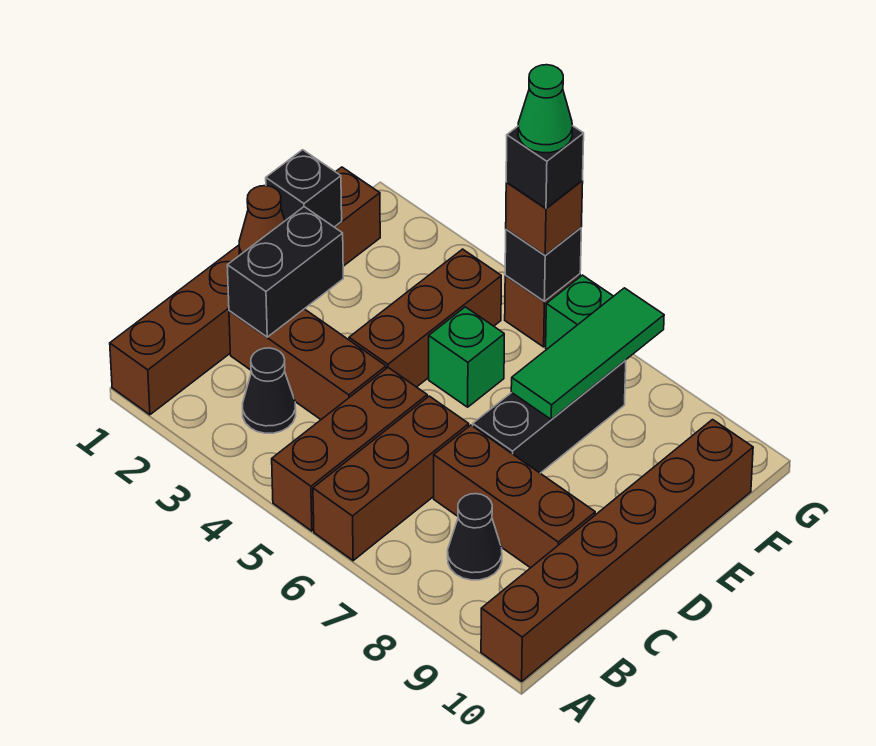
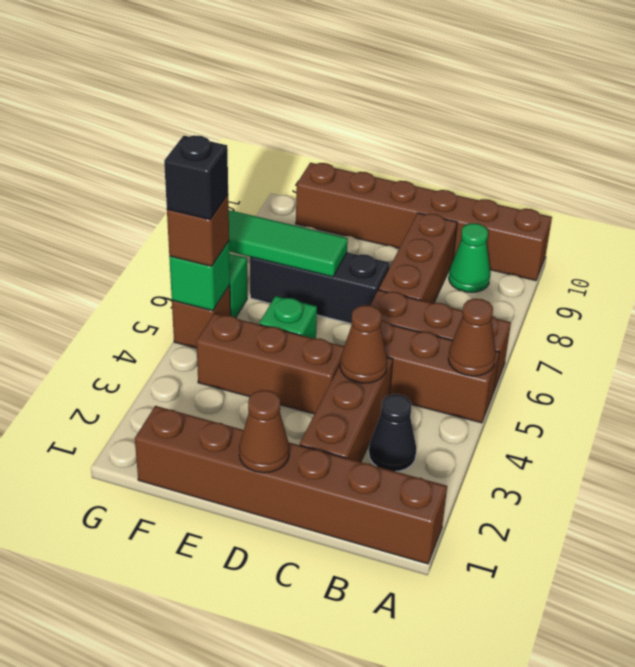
none -> brown cone A5 level 2
black cone B8 level 1 -> none
black brick C2:D2 level 2 -> none
none -> brown cone C4 level 2
black brick E1 level 2 -> none
black brick G5 level 2 -> green brick G5 level 2
green cone G5 level 5 -> green cone B9 level 1

